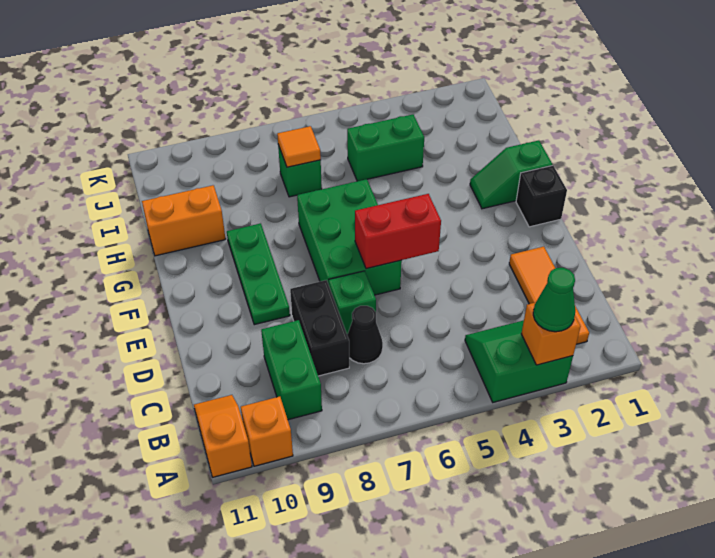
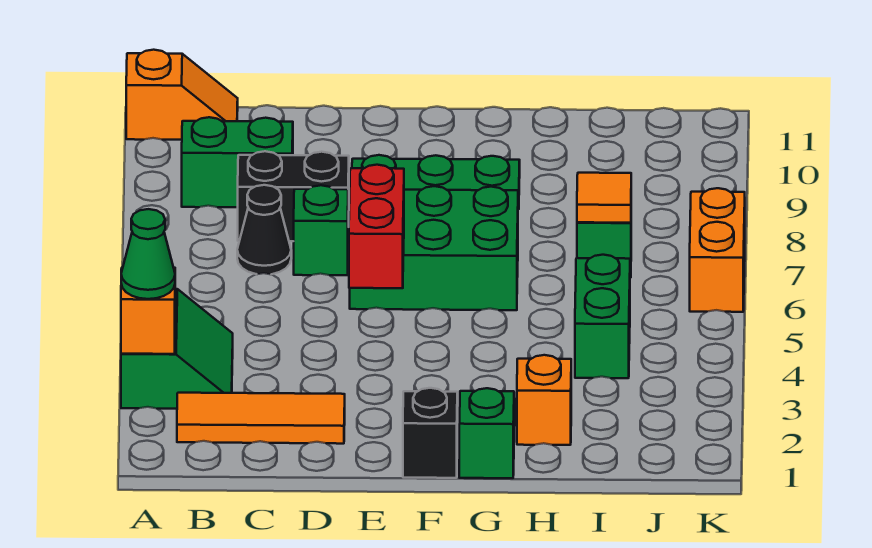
orange brick A10 level 1 -> orange brick H2 level 1
orange brick H10:H11 level 1 -> orange brick K6:K7 level 1

